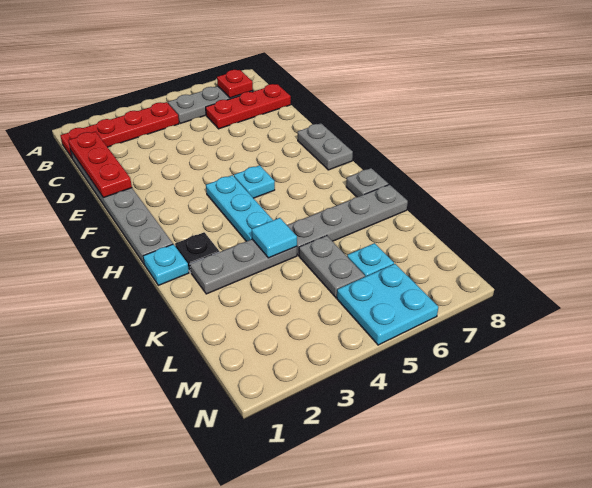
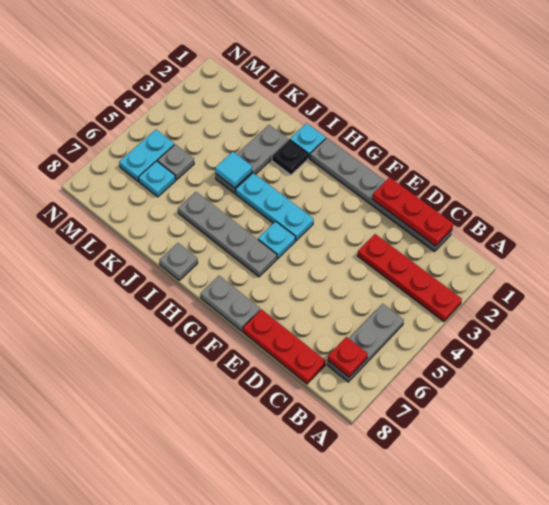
red plate B1:B4 level 1 -> red plate A3:D3 level 1
red plate C6:C8 level 1 -> red plate C8:E8 level 1
grey plate J5:J8 level 1 -> grey plate G6:J6 level 1
grey plate K5:L5 level 1 -> grey plate L5 level 1
cyan plate M5:N6 level 1 -> cyan plate M5:M6 level 1

